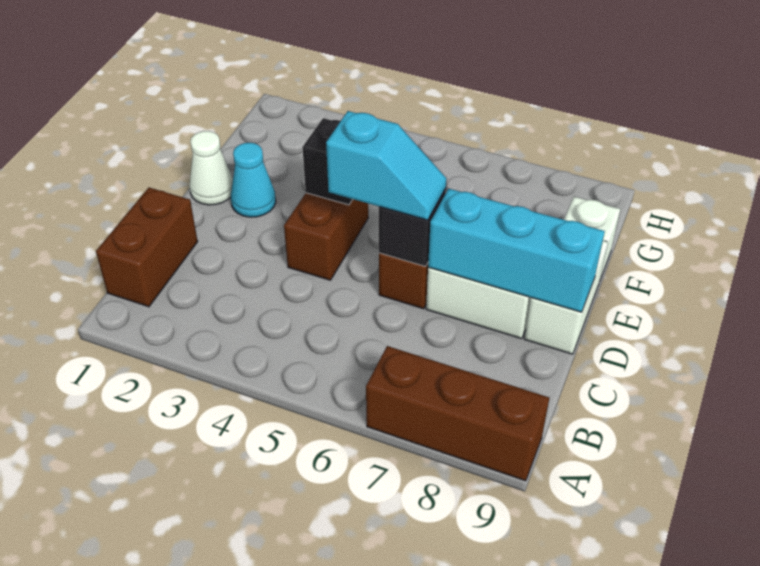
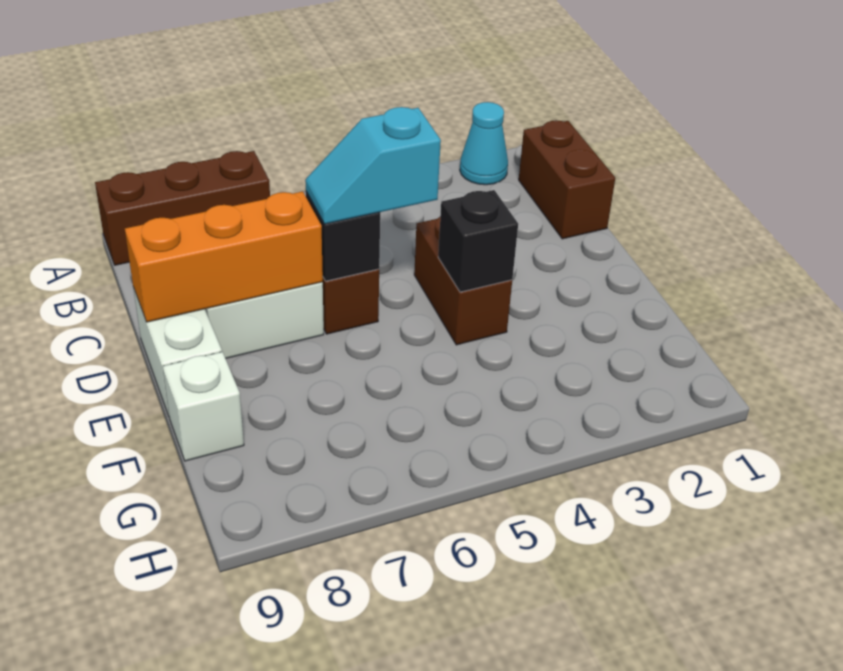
cyan brick D7:D9 level 2 -> orange brick D7:D9 level 2
white cone E1 level 1 -> none
cyan cone E2 level 1 -> cyan cone A2 level 1

